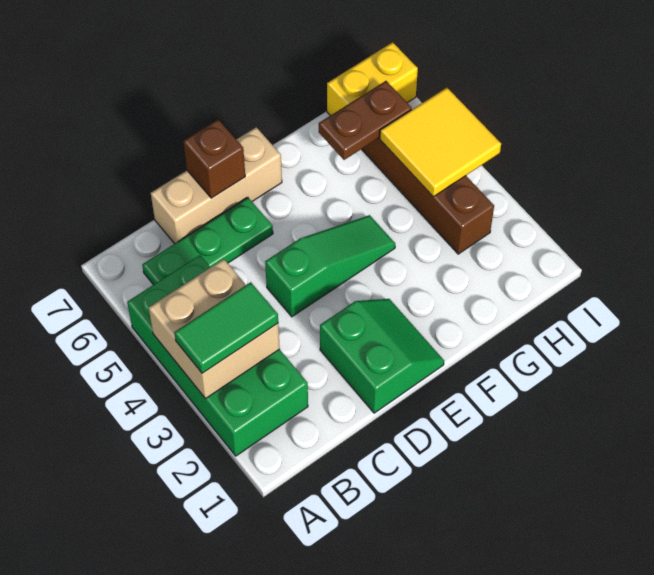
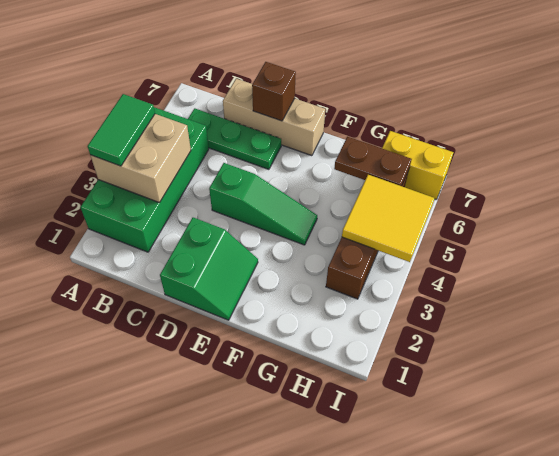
green tile A3:B3 level 3 -> green tile A3:A4 level 3

